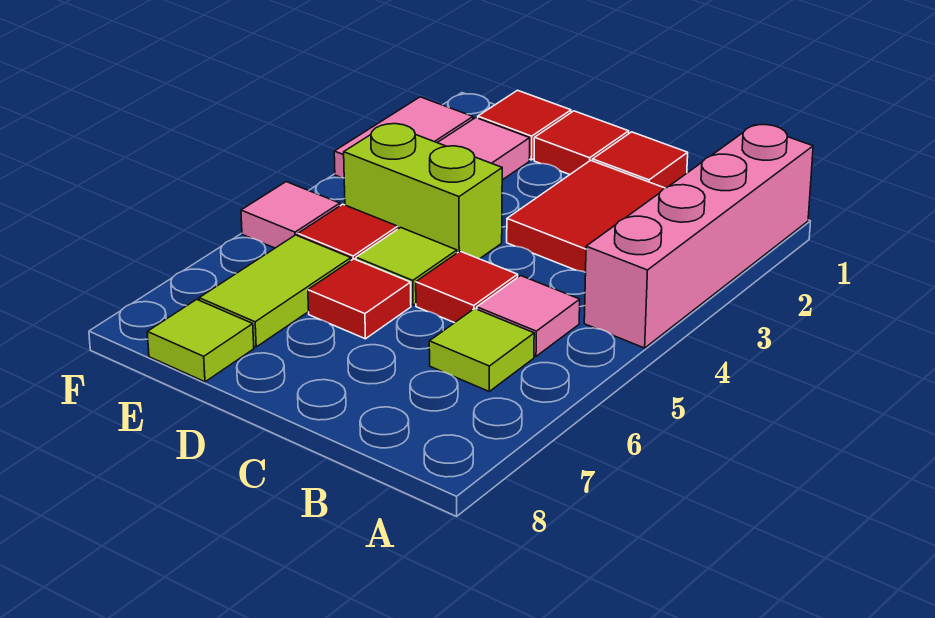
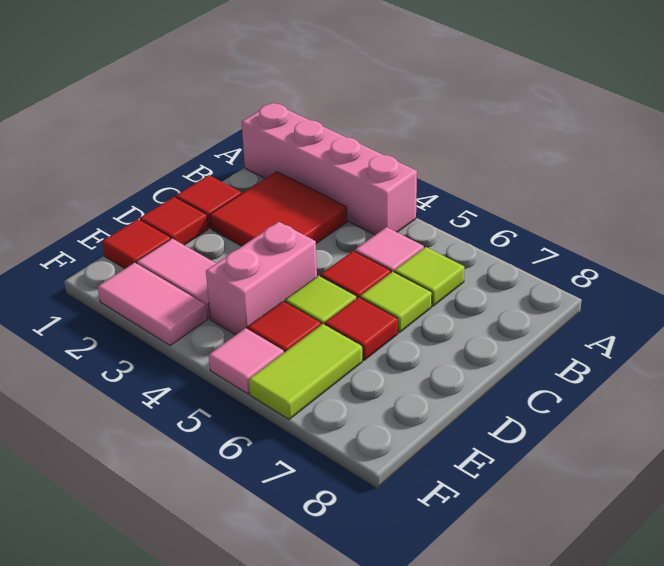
lime brick D4:E4 level 1 -> pink brick D4:E4 level 1
lime tile E6:E7 level 1 -> lime tile E6:F6 level 1
lime tile E8 level 1 -> lime tile C6 level 1

